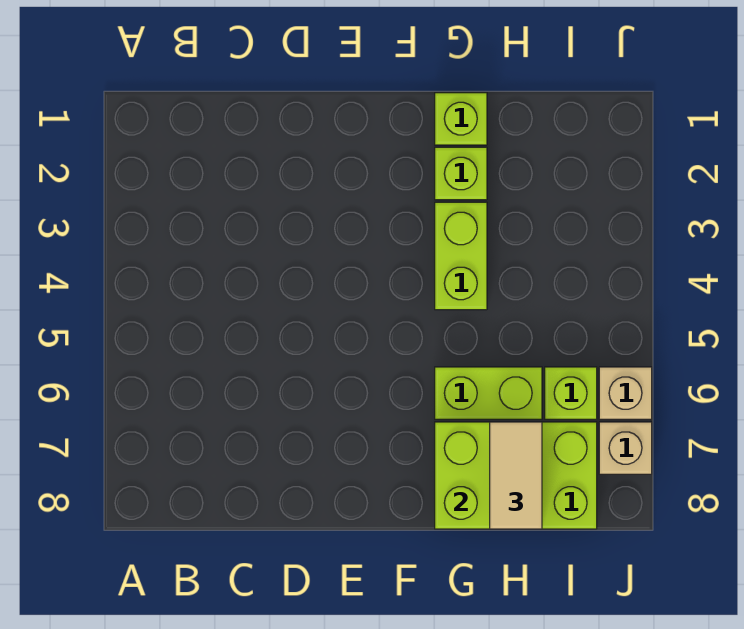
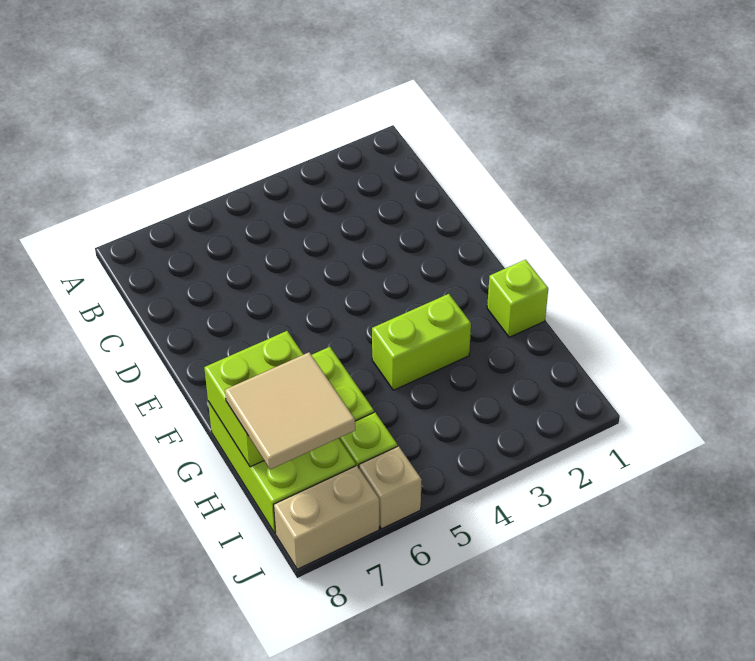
lime brick G2 level 1 -> none
tan tile H7:H8 level 3 -> tan tile H7:I8 level 3
tan brick J7 level 1 -> tan brick J7:J8 level 1

